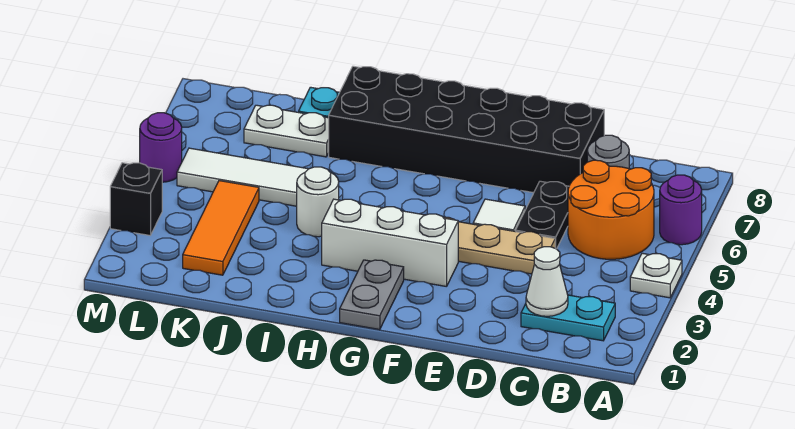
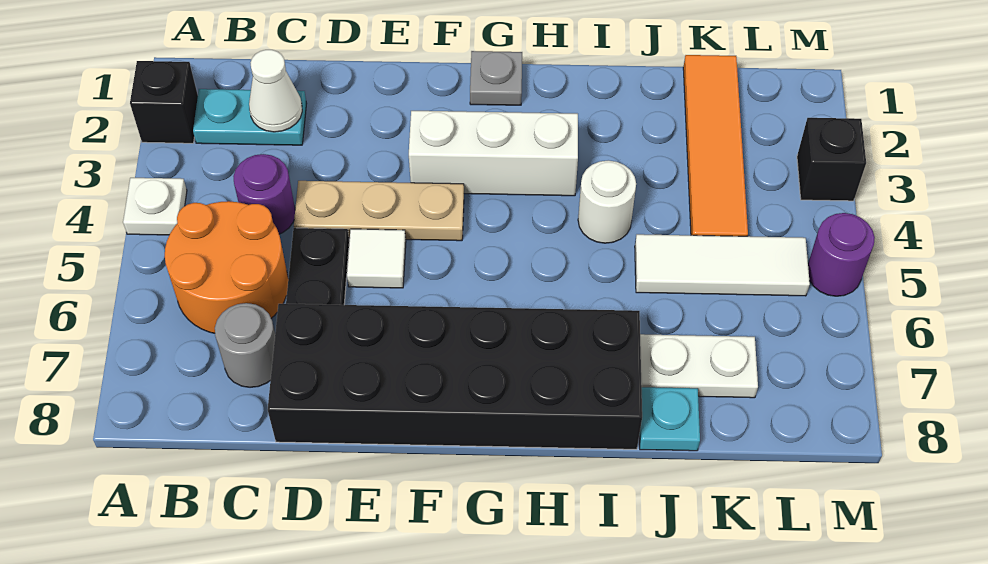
none -> black brick A2 level 1
purple round brick A6 level 1 -> purple round brick C4 level 1
grey plate G1:G2 level 1 -> grey plate G1 level 1
orange tile K2:K4 level 1 -> orange tile K1:K4 level 1

